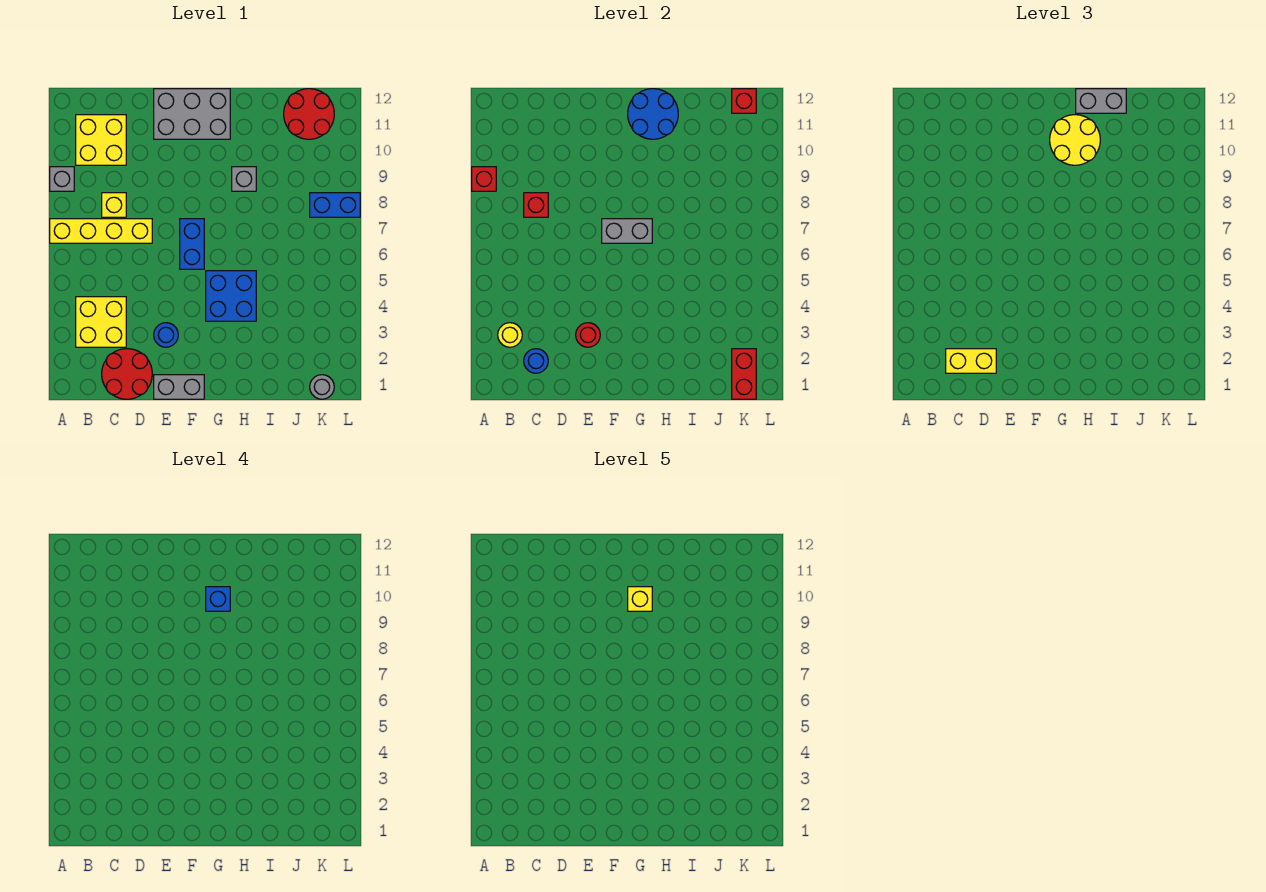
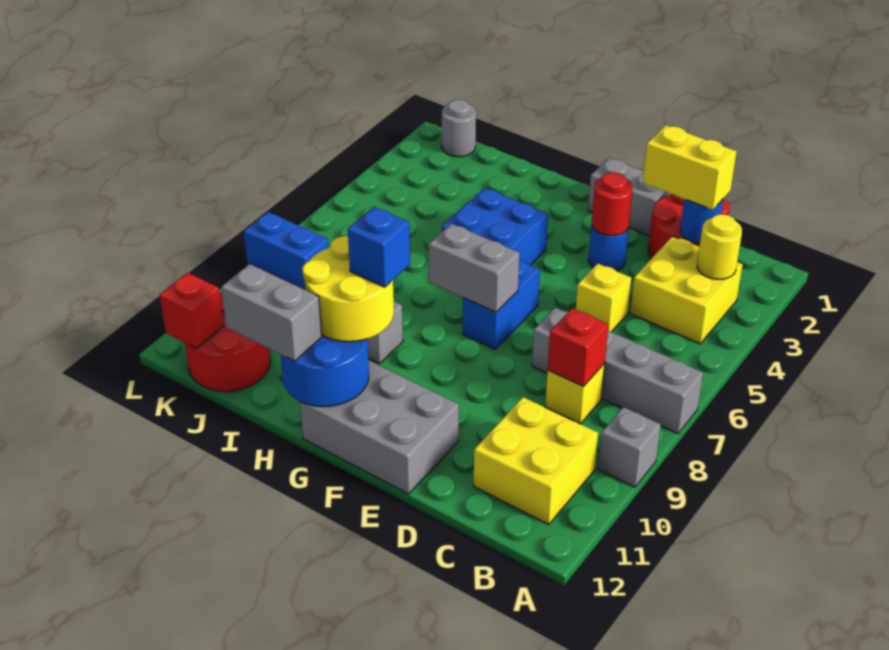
yellow brick A7:D7 level 1 -> grey brick A7:D7 level 1
red brick A9 level 2 -> none
yellow brick G10 level 5 -> yellow brick D5 level 1
red brick K1:K2 level 2 -> none

